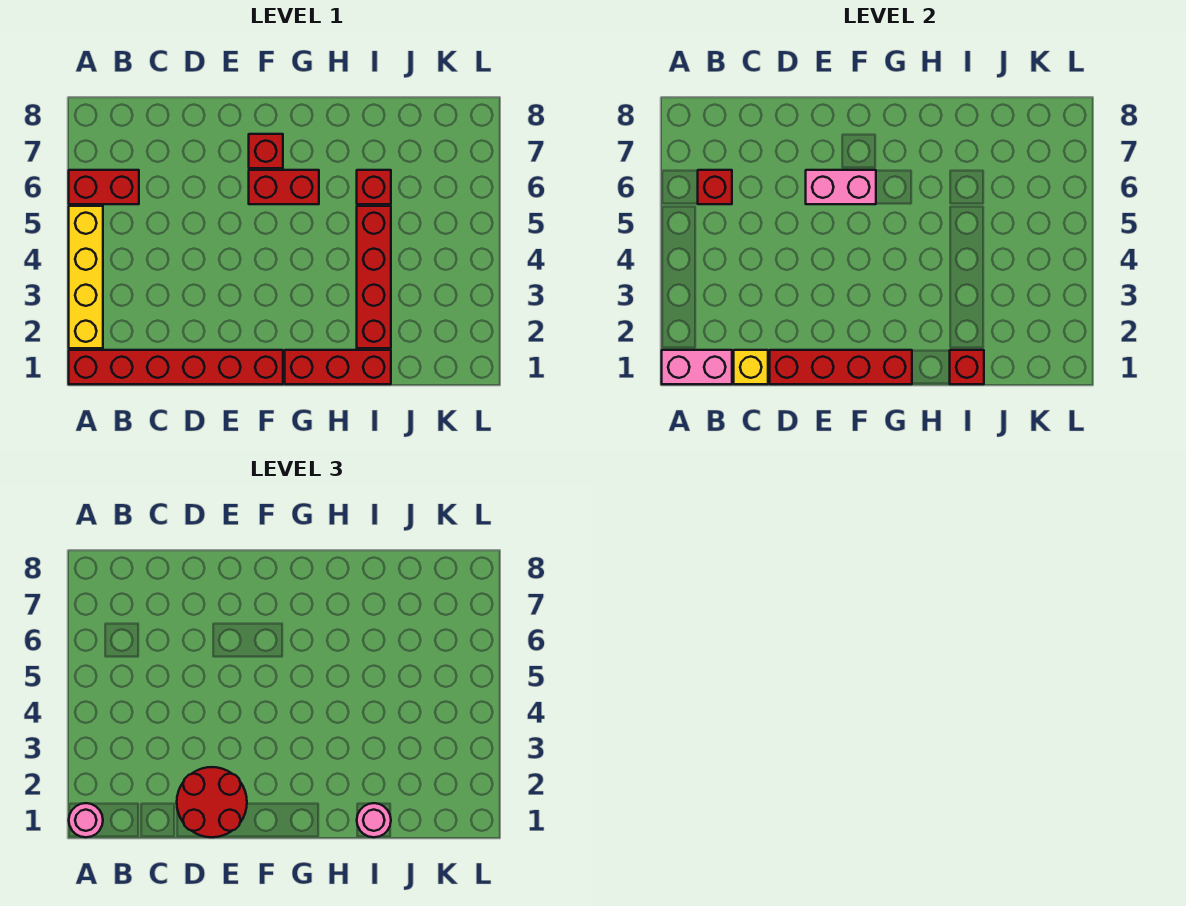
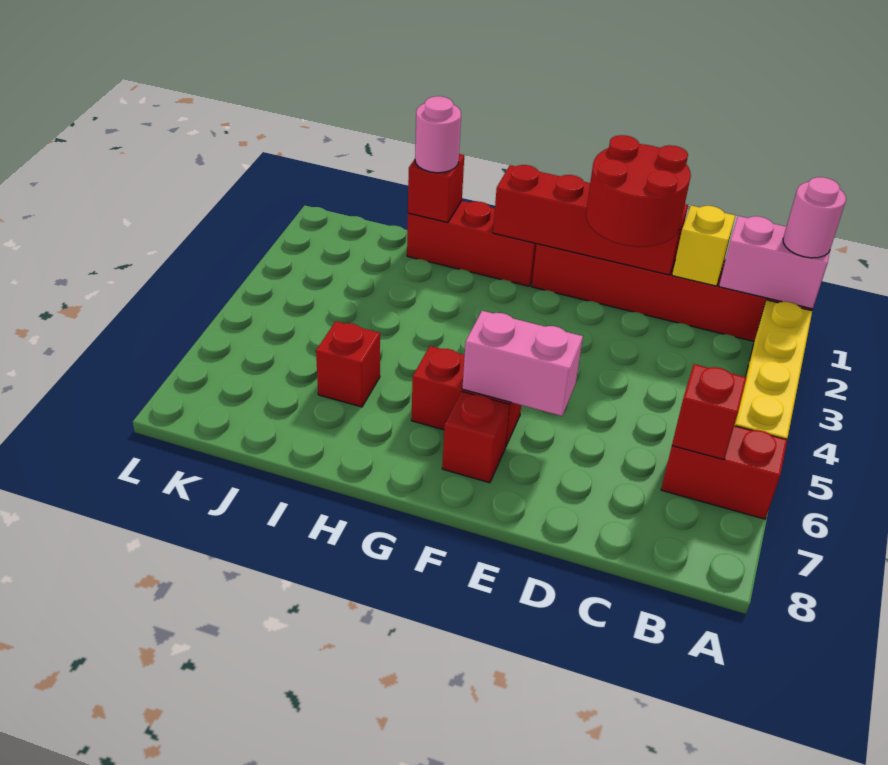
red brick I2:I5 level 1 -> none

